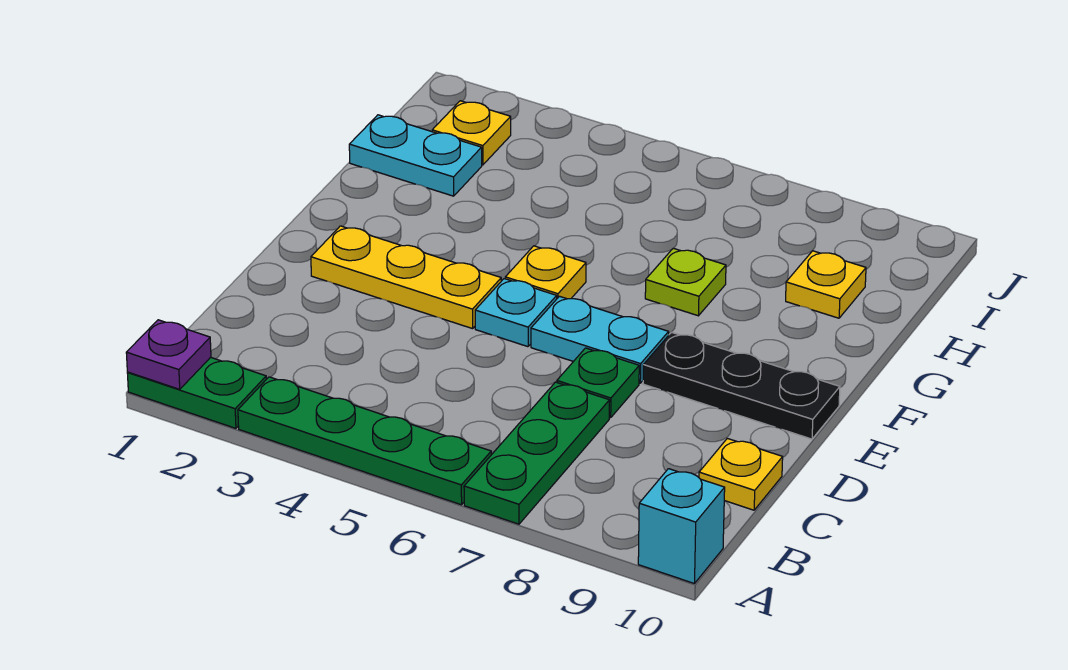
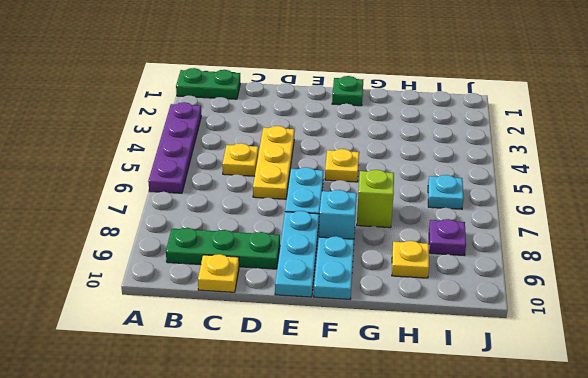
green plate A1:A2 level 1 -> green plate A1:B1 level 1
purple plate A1 level 2 -> purple plate I8 level 1
green plate A3:A6 level 1 -> purple plate A3:A6 level 1
green plate A7:C7 level 1 -> green plate B9:D9 level 1
cyan brick A10 level 1 -> cyan brick F8 level 1
green plate D7 level 1 -> green plate F1 level 1
yellow plate E2:E4 level 1 -> yellow plate D4:D6 level 1
cyan plate E5 level 1 -> cyan plate I6 level 1
black plate E8:E10 level 1 -> cyan plate E8:E10 level 1
lime plate G7 level 1 -> lime brick G7 level 1
cyan plate H1:H2 level 1 -> cyan plate F9:F10 level 1
yellow plate I2 level 1 -> yellow plate C5 level 1

